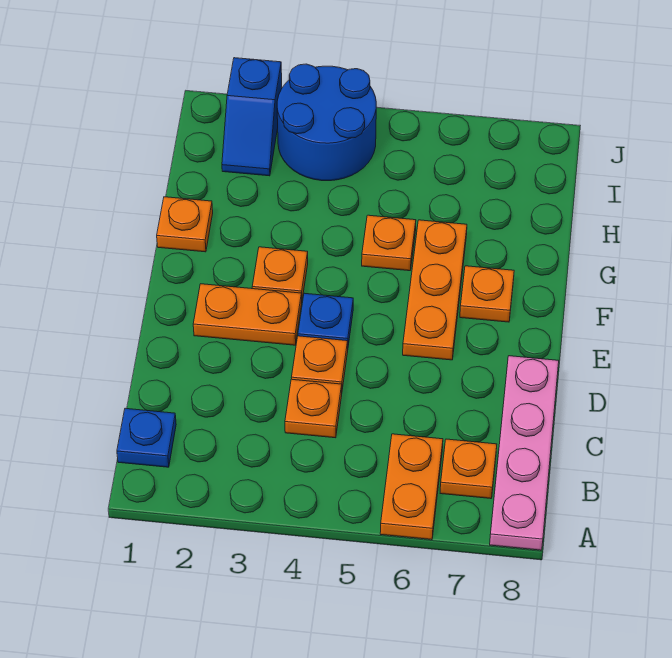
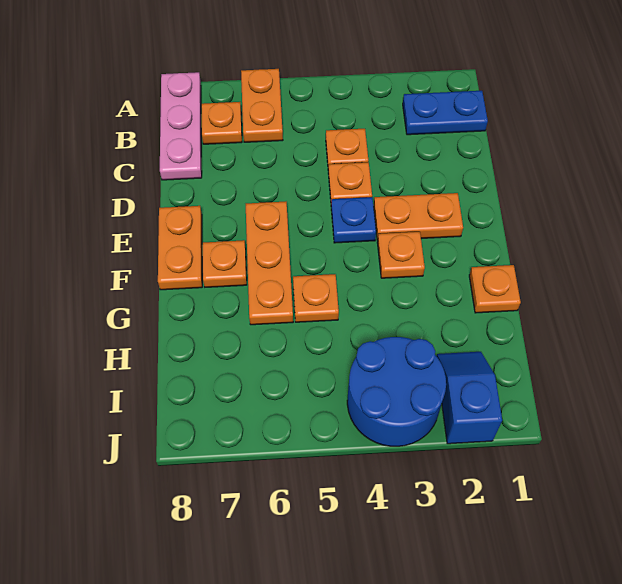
pink plate A8:D8 level 1 -> pink plate A8:C8 level 1
blue plate B1 level 1 -> blue plate B1:B2 level 1
none -> orange plate E8:F8 level 1

